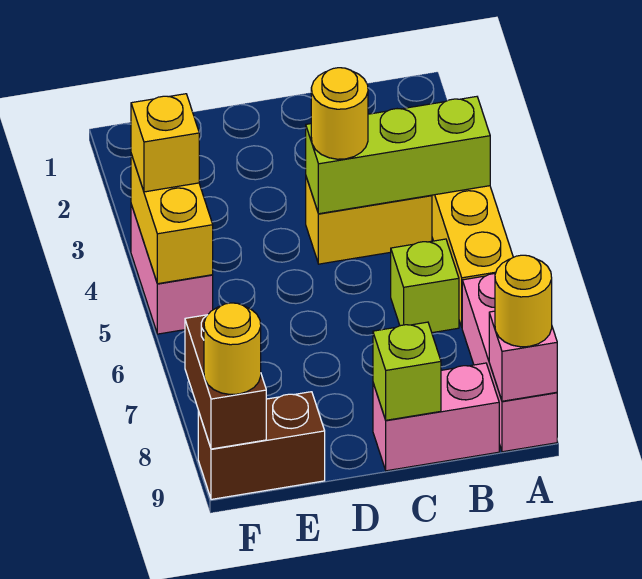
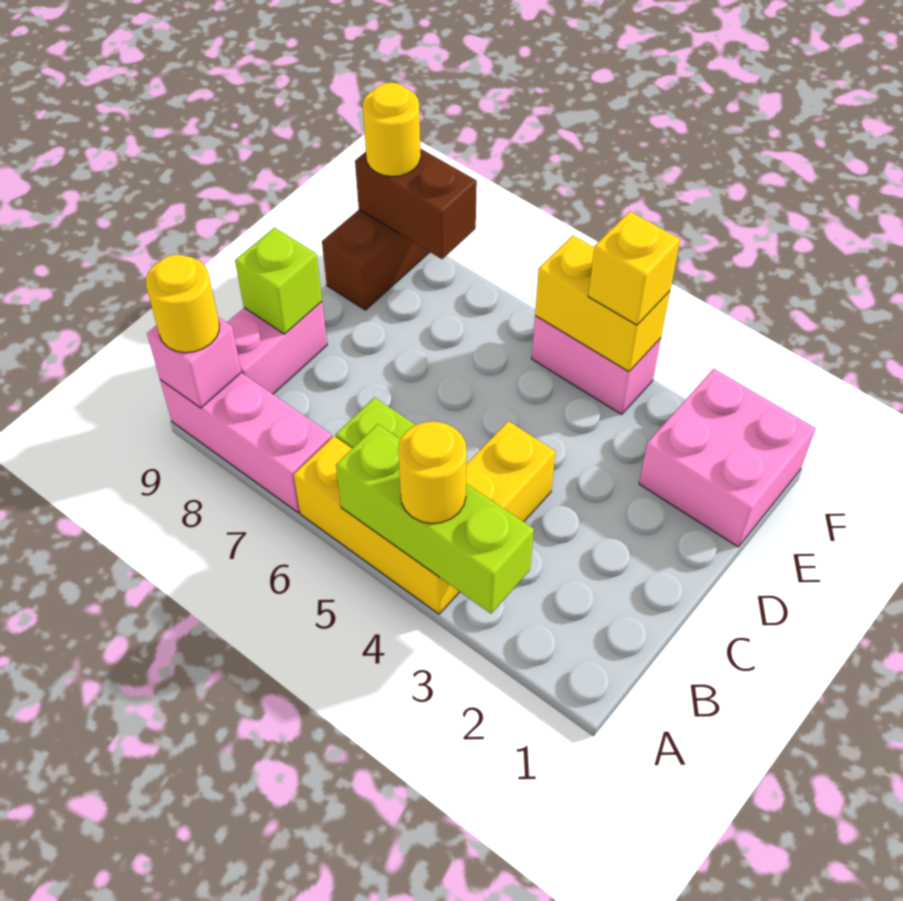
lime brick A4:C4 level 2 -> lime brick A3:A5 level 2
yellow round brick C4 level 3 -> yellow round brick A4 level 3
none -> pink brick E1:F2 level 1

